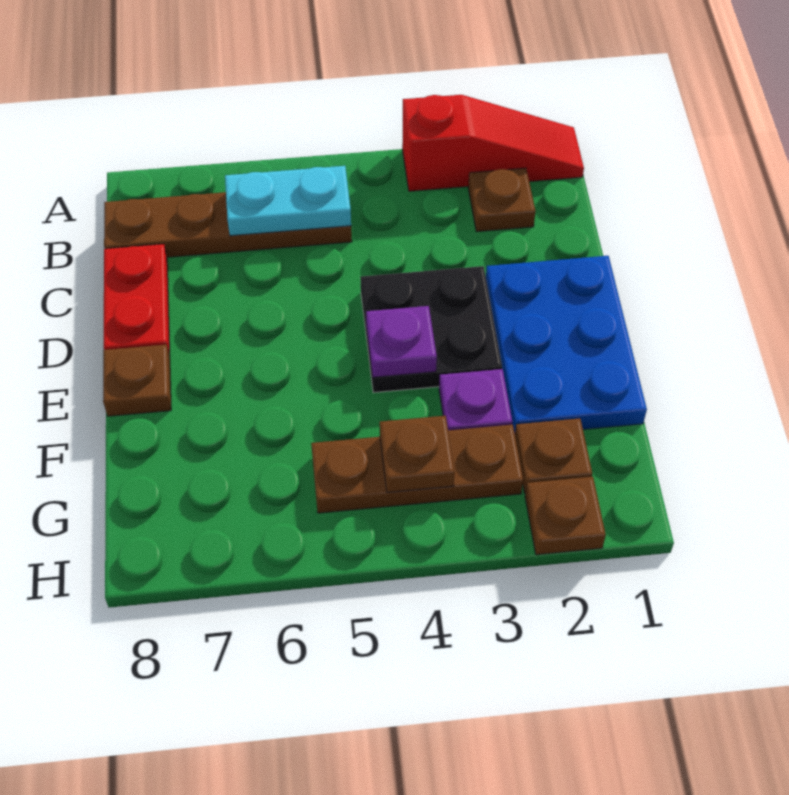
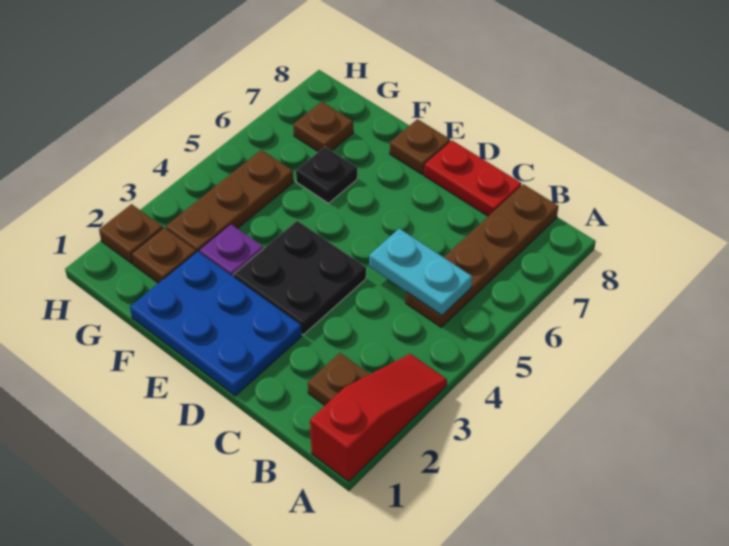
red slope A1:A3 level 1 top 3 -> red slope A1:A3 level 1 top 1
cyan plate B5:B6 level 2 -> cyan plate B5:C5 level 2
purple plate E4 level 2 -> none
none -> black plate F6 level 1
brown plate G4 level 2 -> brown plate G7 level 1

